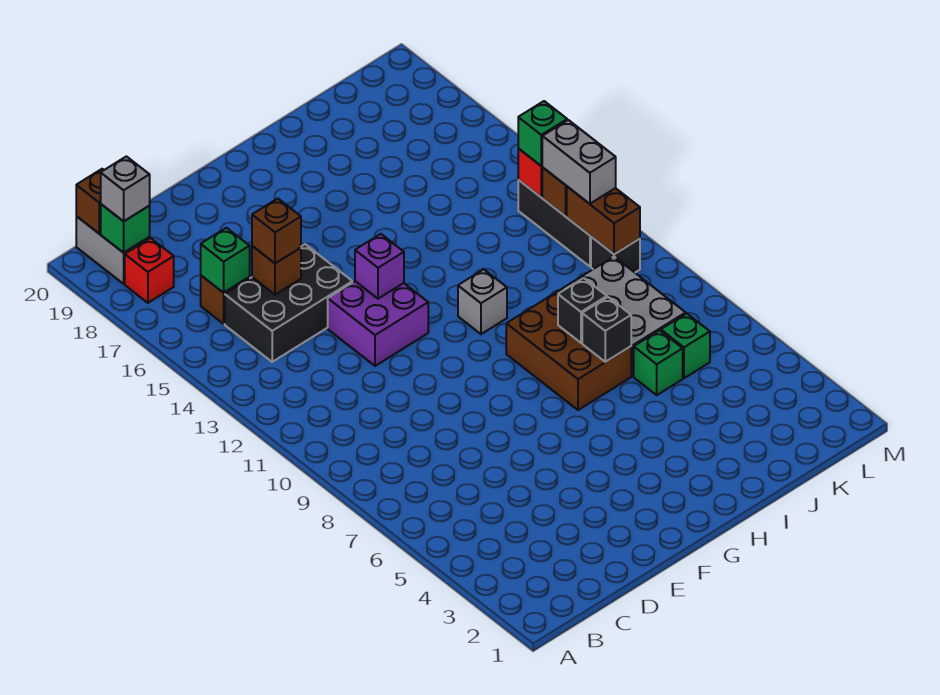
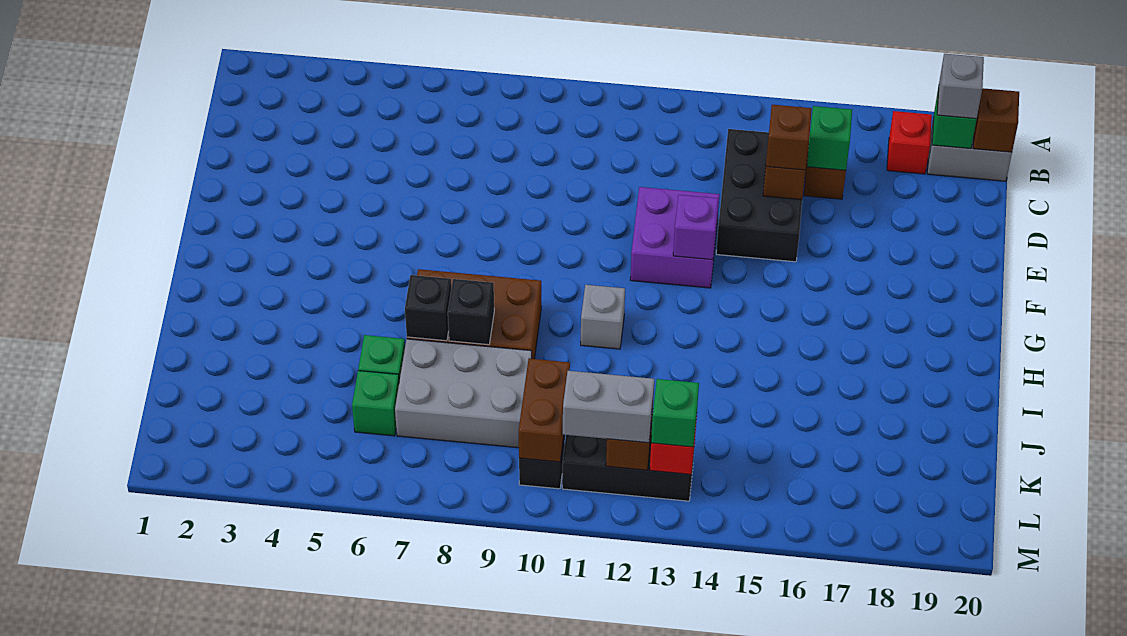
brown brick L10:L11 level 2 -> brown brick K10:L10 level 2

